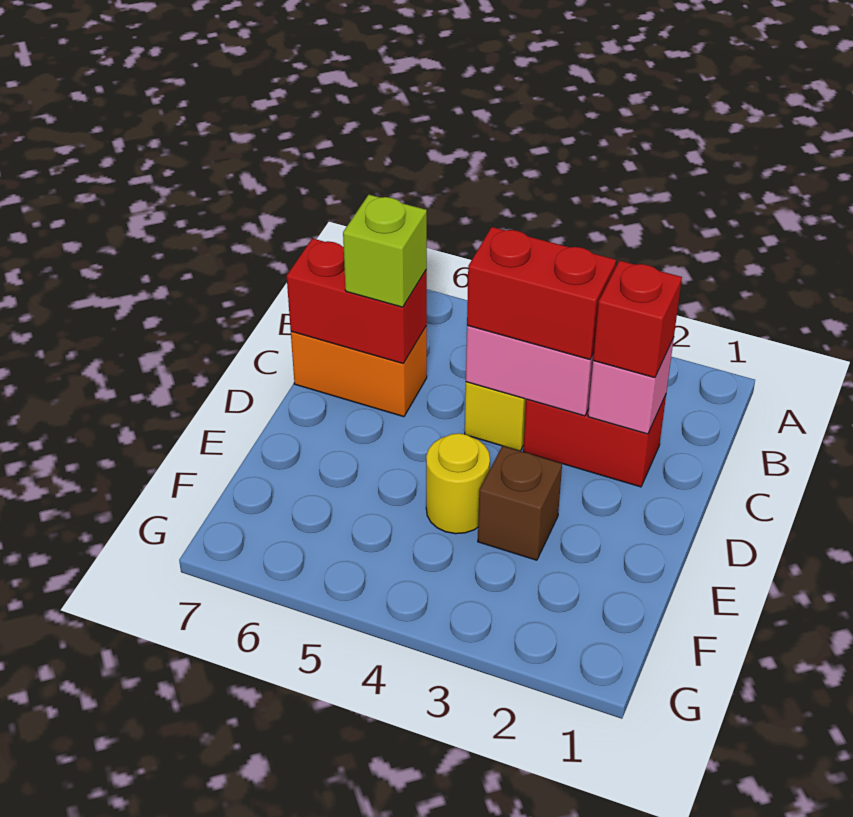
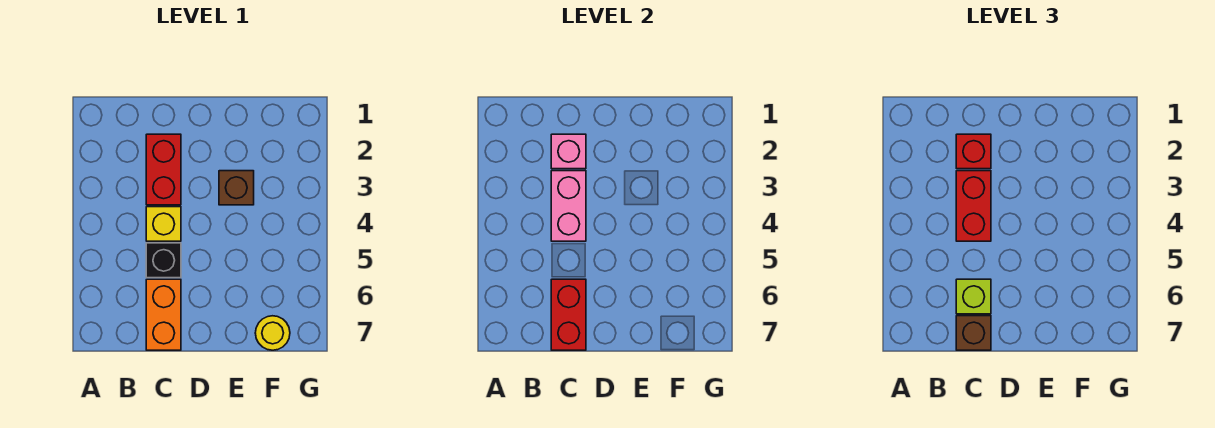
none -> black brick C5 level 1
none -> brown brick C7 level 3
yellow round brick E4 level 1 -> yellow round brick F7 level 1

